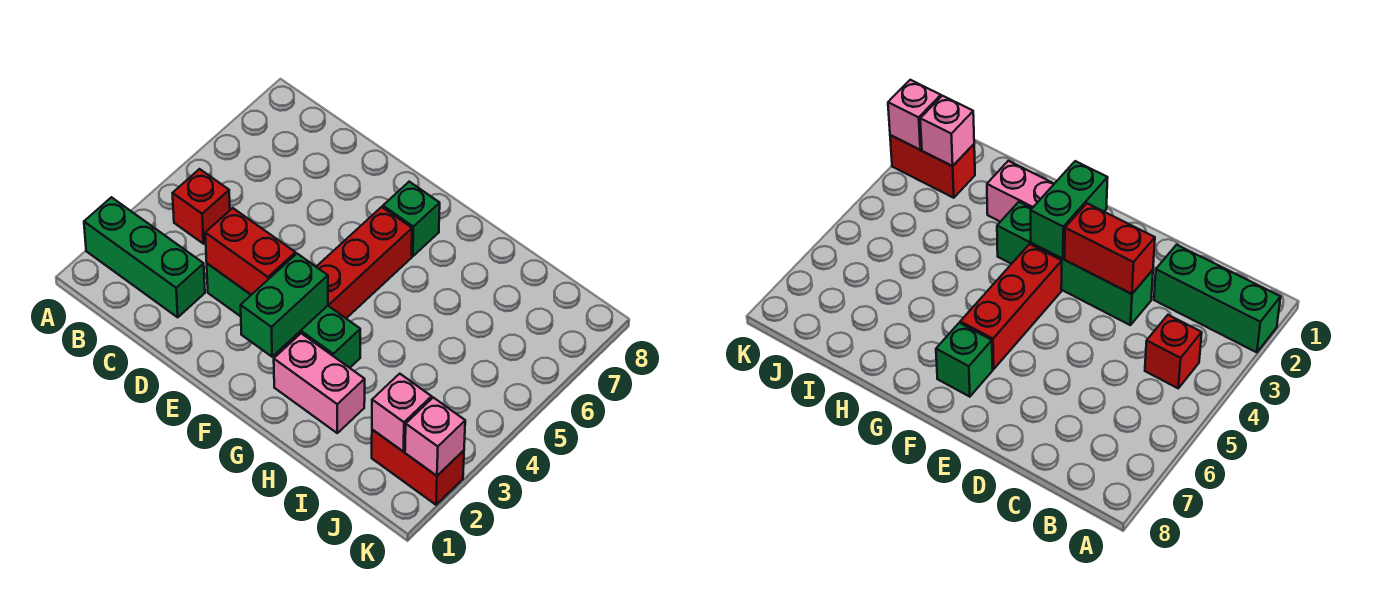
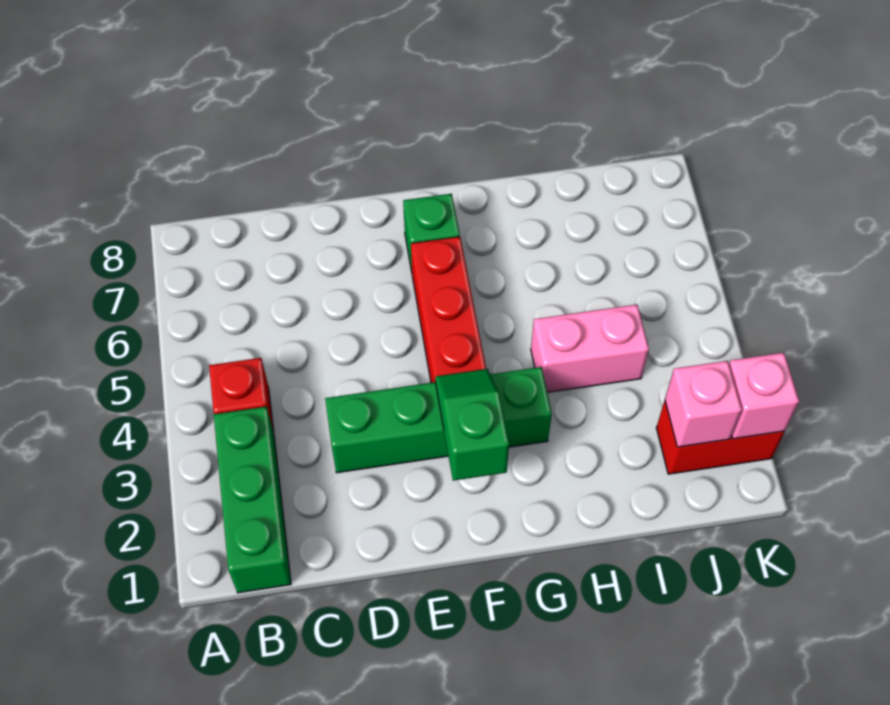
green brick A2:C2 level 1 -> green brick B1:B3 level 1
red brick D3:E3 level 2 -> none
green brick F2:F3 level 2 -> green slope F2:F3 level 2 top 2
pink brick G2:H2 level 1 -> pink brick H4:I4 level 1

